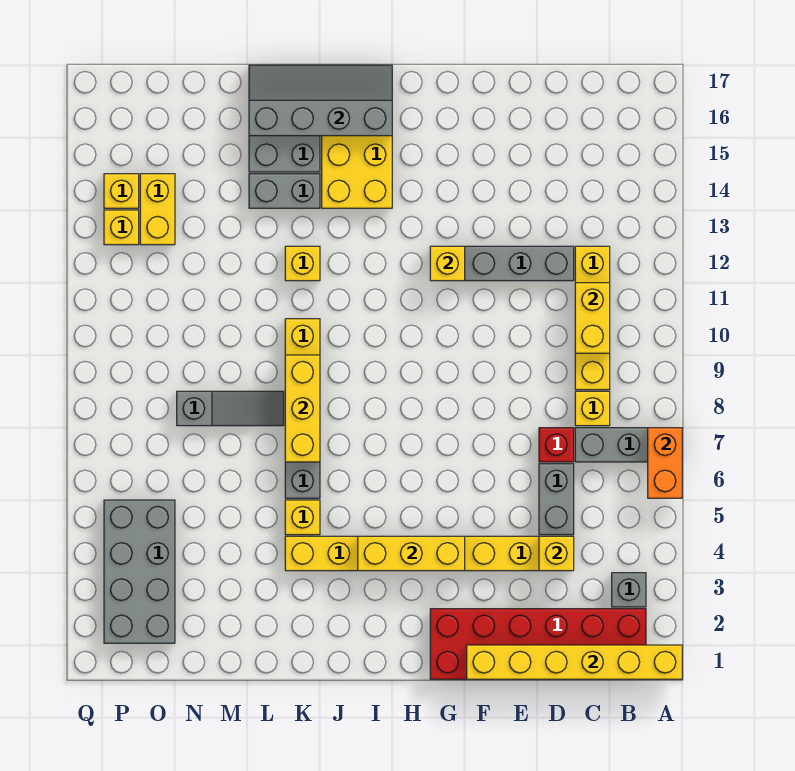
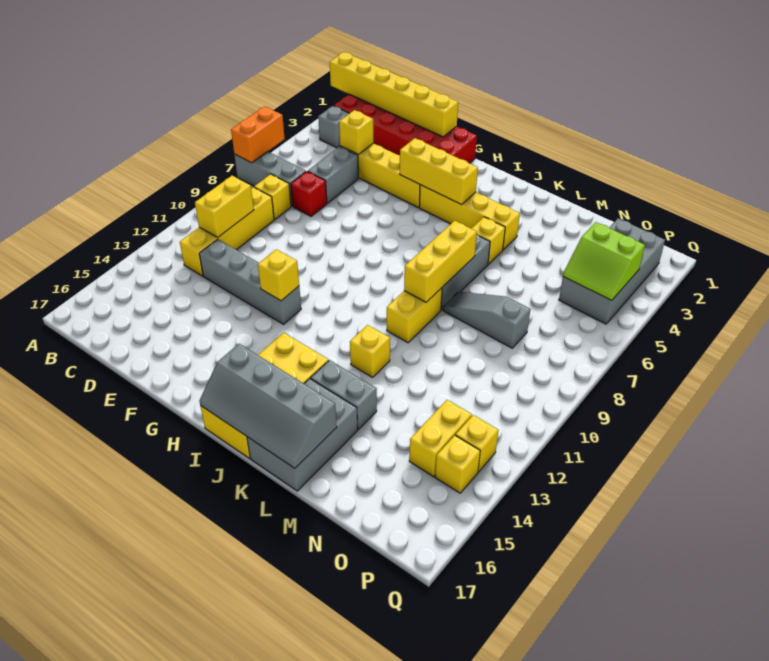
none -> lime slope O4:P5 level 2 top 4

